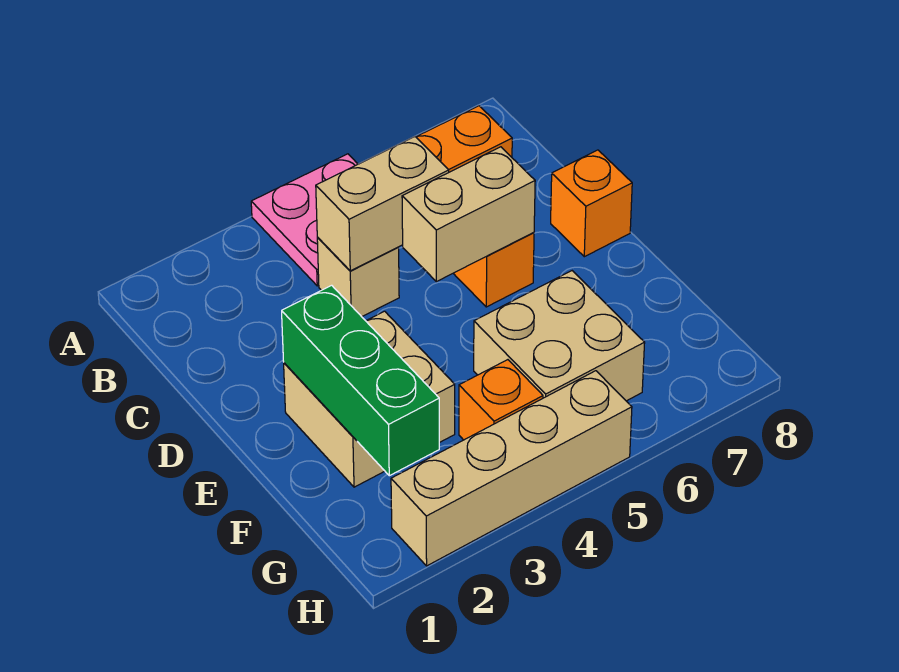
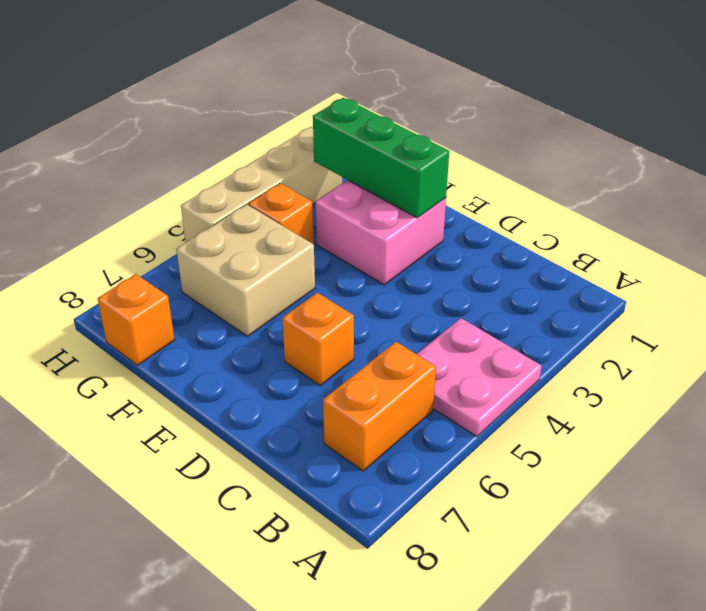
tan brick C4 level 1 -> none
tan brick C4:C5 level 2 -> none
tan brick D5:D6 level 2 -> none
orange brick D8 level 1 -> orange brick G8 level 1
tan brick E2:F3 level 1 -> pink brick E2:F3 level 1

